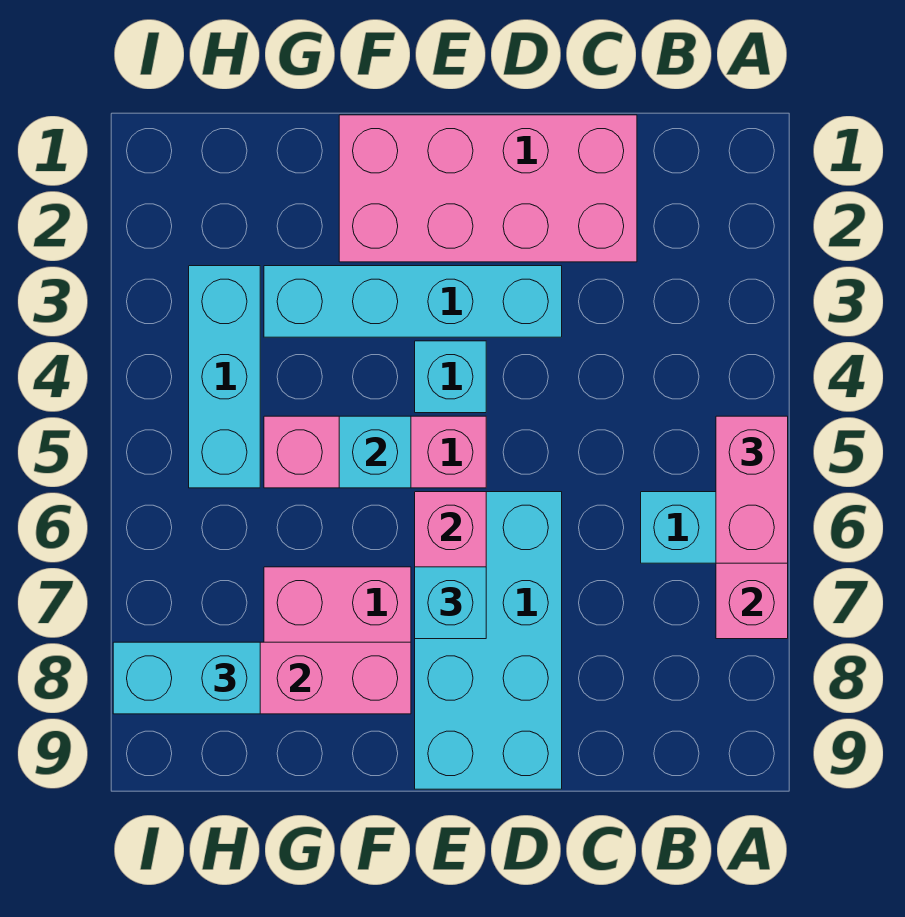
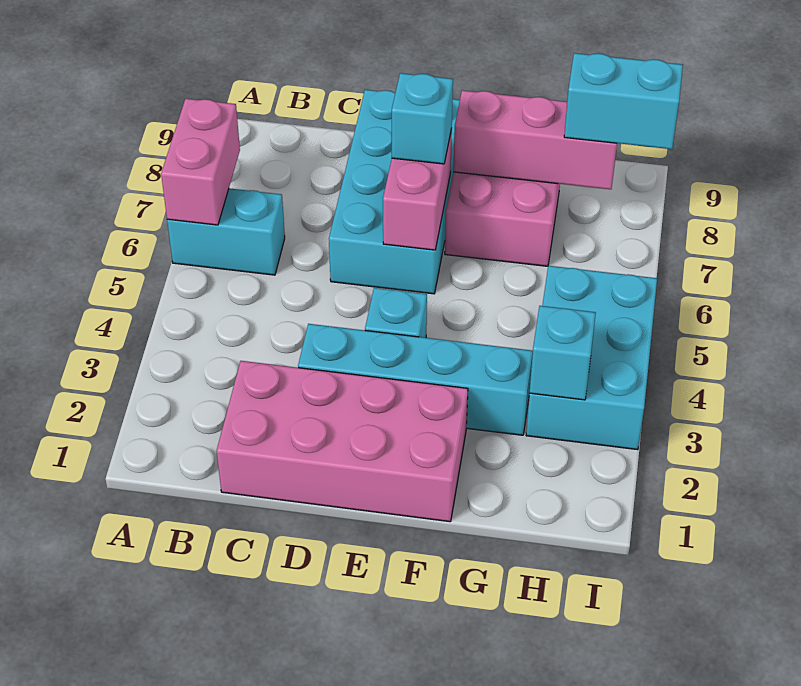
pink brick A5:A6 level 3 -> none
pink brick E5:G5 level 1 -> none
cyan brick F5 level 2 -> cyan brick H3 level 2
cyan brick H3:H5 level 1 -> cyan brick H3:I5 level 1

